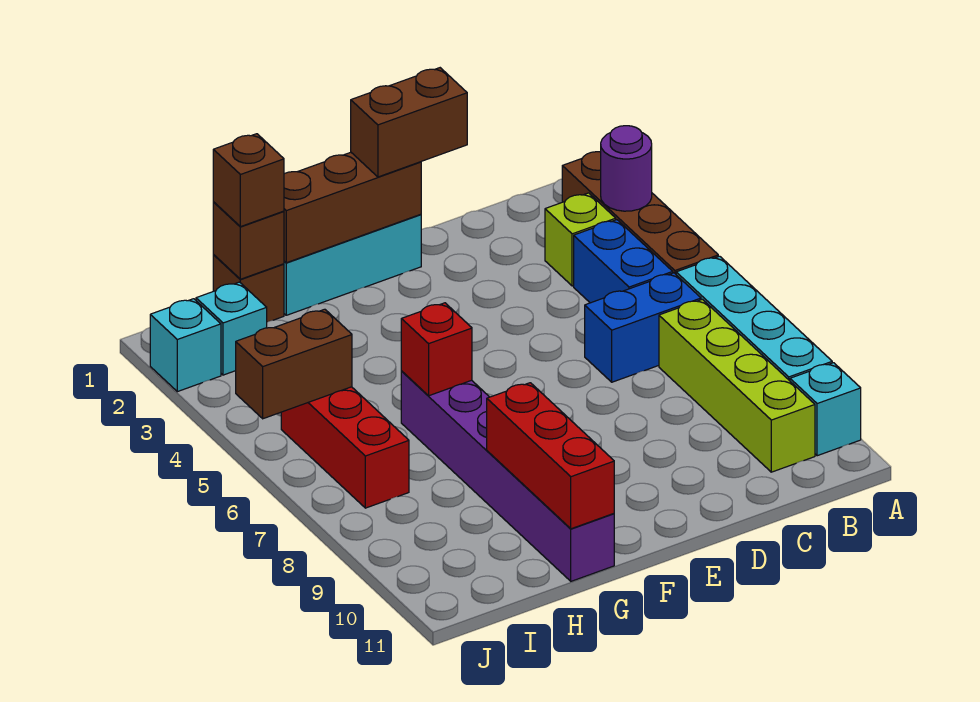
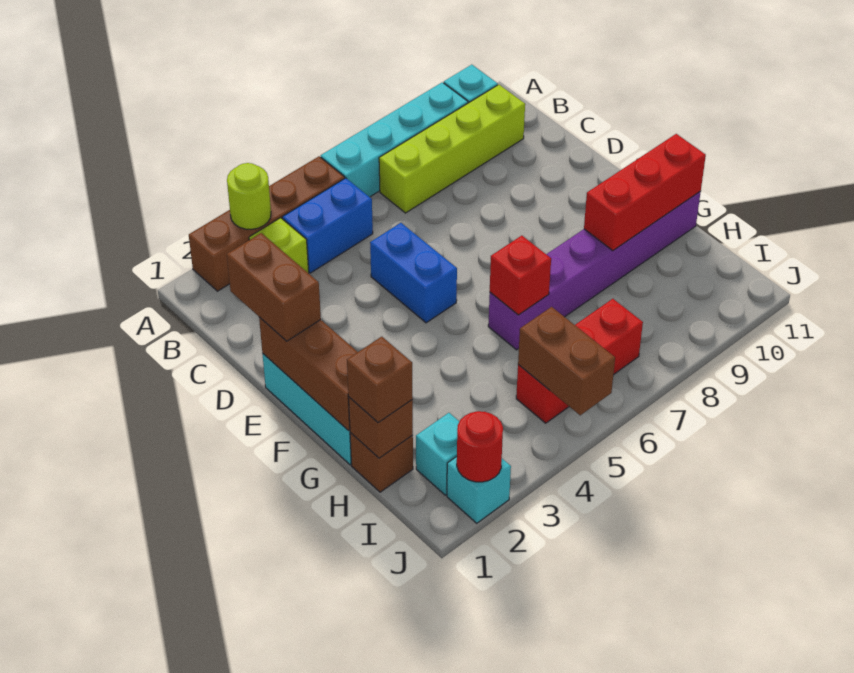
purple round brick A3 level 2 -> lime round brick A3 level 2
blue brick B6:C6 level 1 -> blue brick D5:E5 level 1
none -> red round brick J2 level 2

